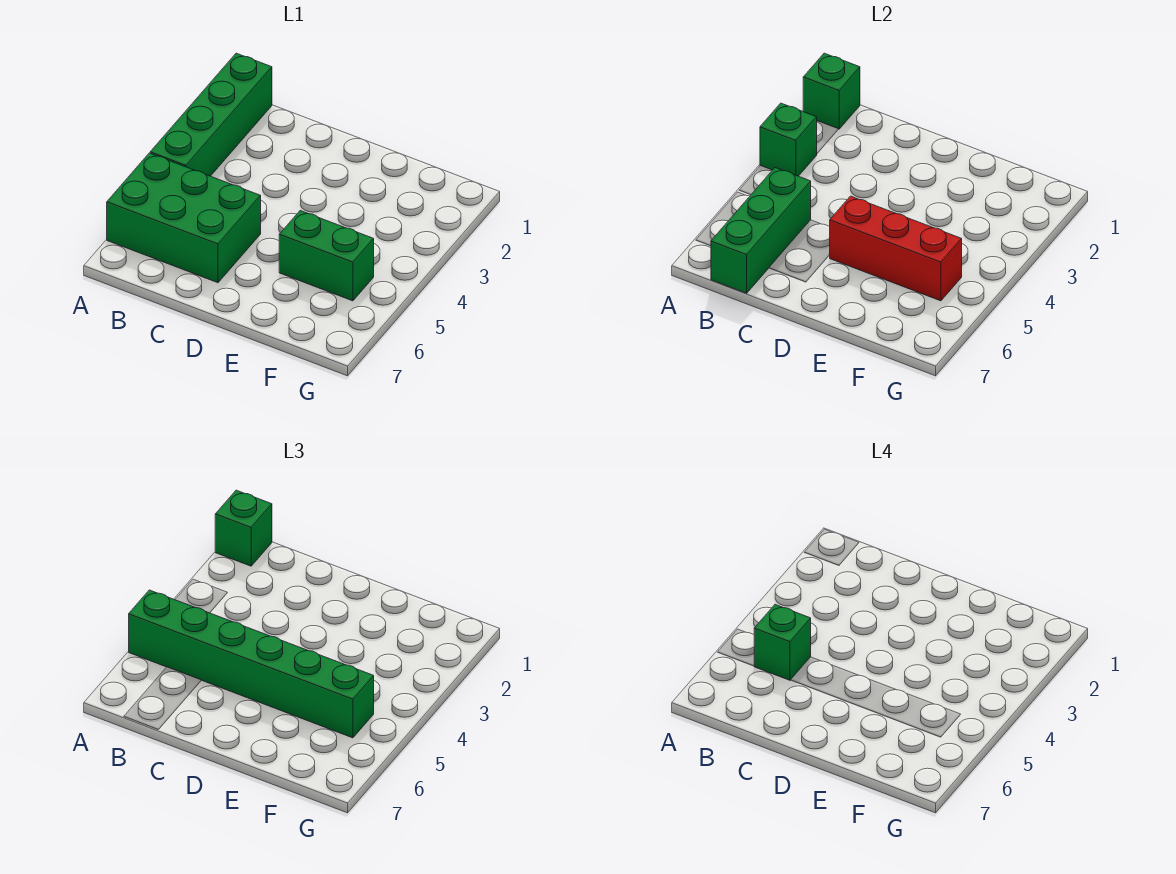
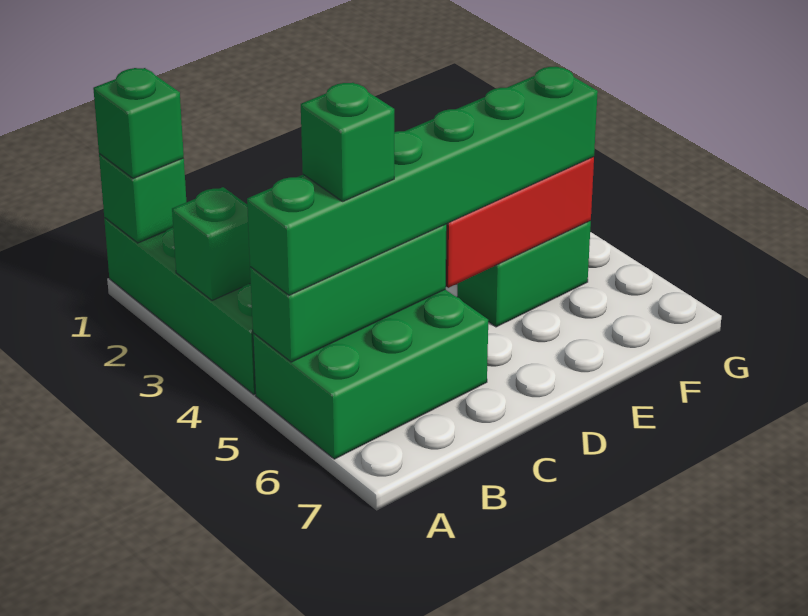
green brick B5:B7 level 2 -> green brick A5:C5 level 2

